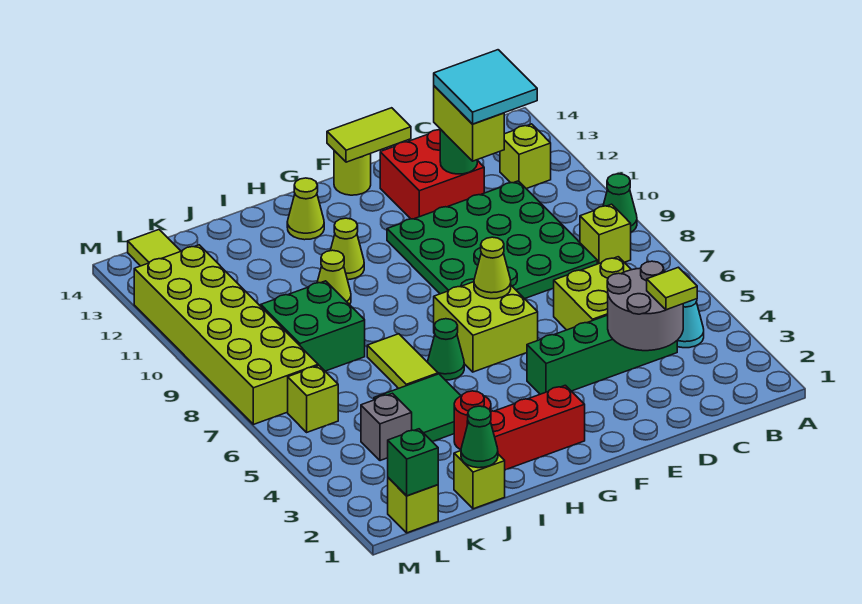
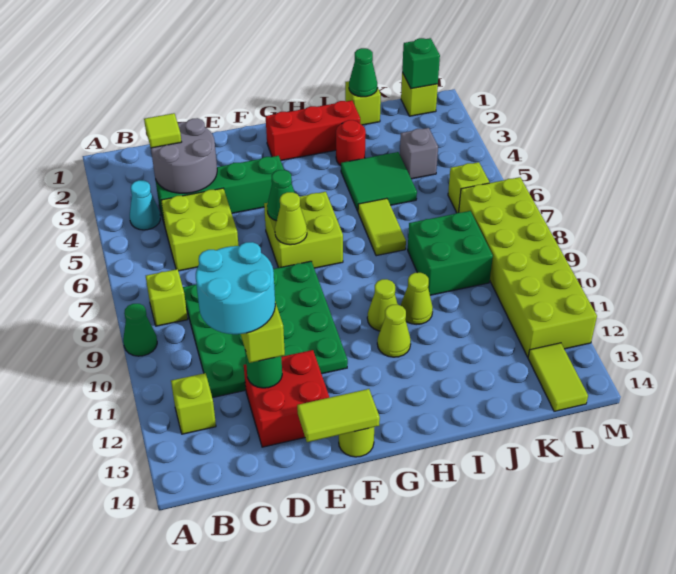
cyan tile C11:D12 level 4 -> cyan round brick C11:D12 level 4
green cone H6 level 1 -> green cone F6 level 2
lime cone H13 level 1 -> lime cone H10 level 1

